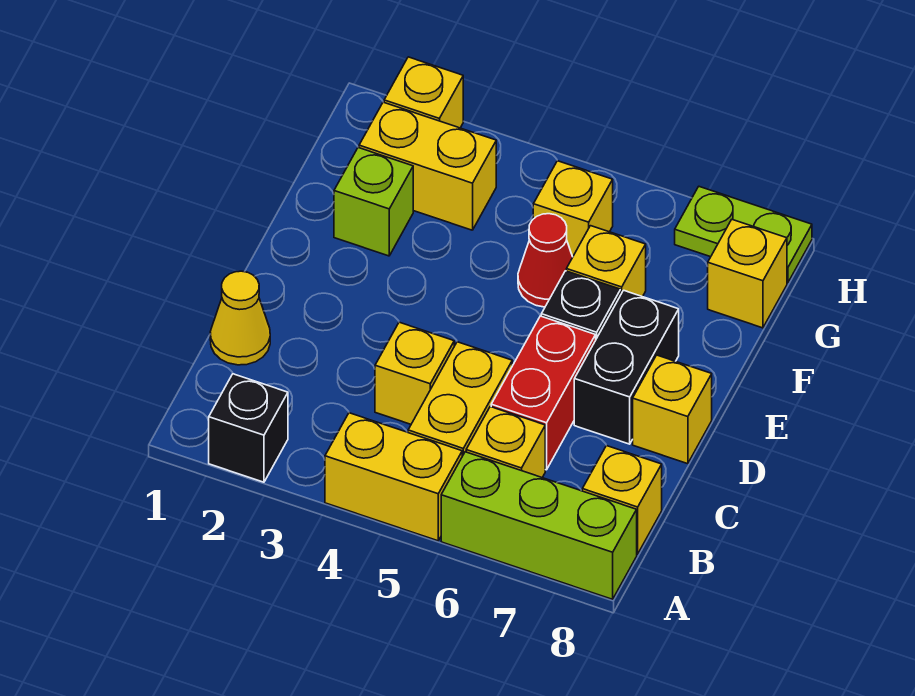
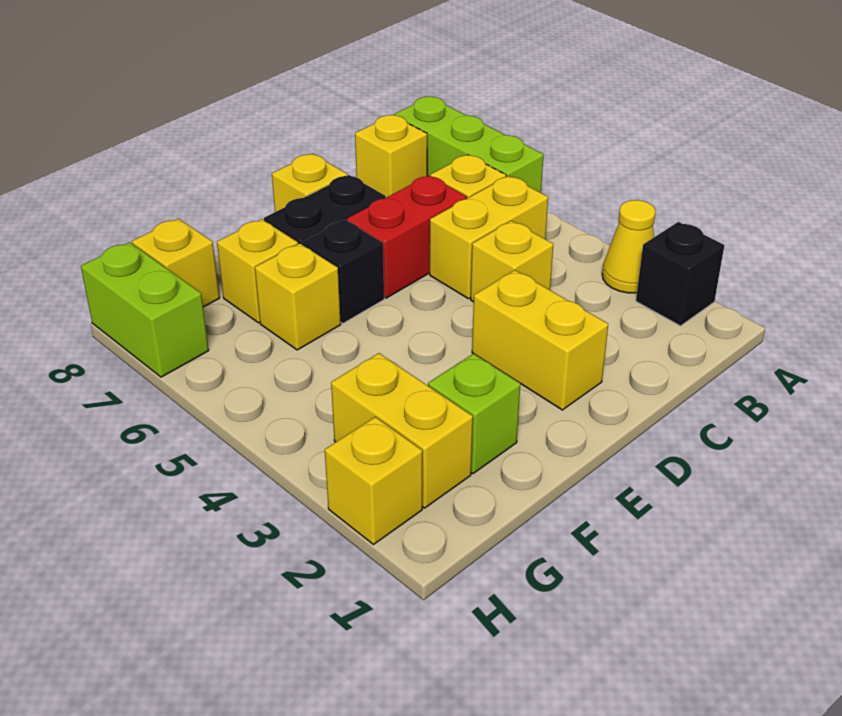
yellow brick A4:A5 level 1 -> yellow brick D2:D3 level 1
yellow cone C1 level 1 -> yellow cone A3 level 1
red cone F5 level 1 -> none
yellow brick G5 level 1 -> yellow brick F7 level 1
lime plate H7:H8 level 1 -> lime brick H7:H8 level 1

